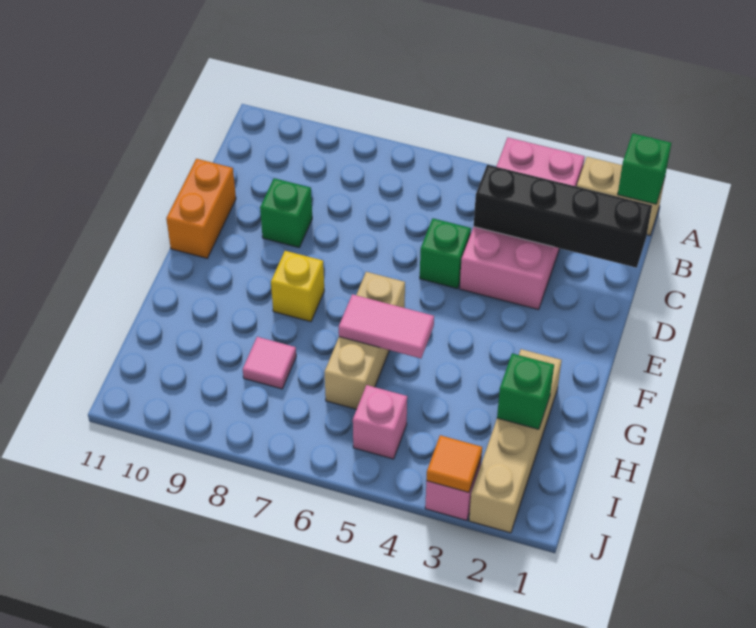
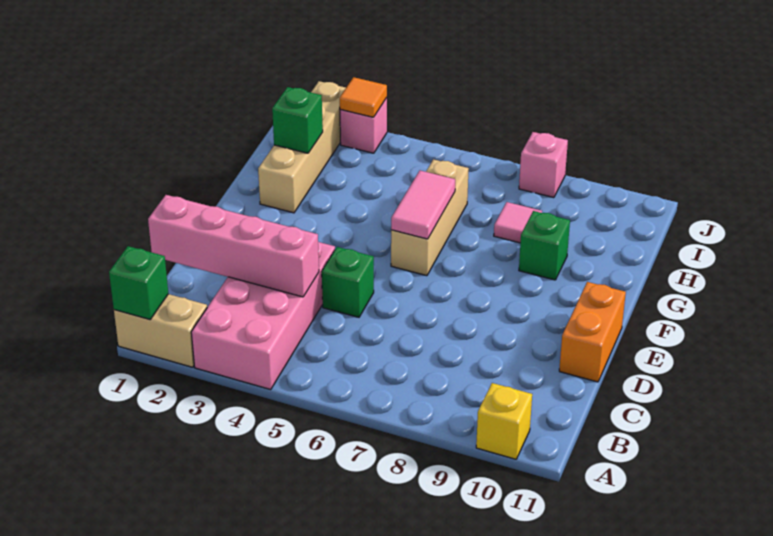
black brick C1:C4 level 2 -> pink brick C1:C4 level 2
green brick D9 level 1 -> green brick G9 level 1
yellow brick F8 level 1 -> yellow brick A10 level 1
pink tile G5:G6 level 2 -> pink tile F6:G6 level 2
pink brick I5 level 1 -> pink brick J8 level 1

